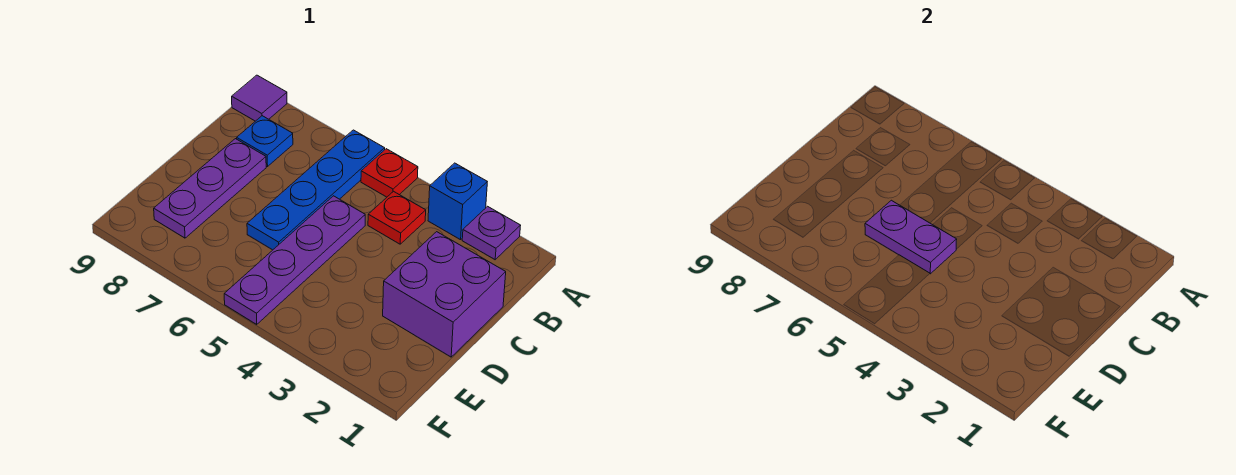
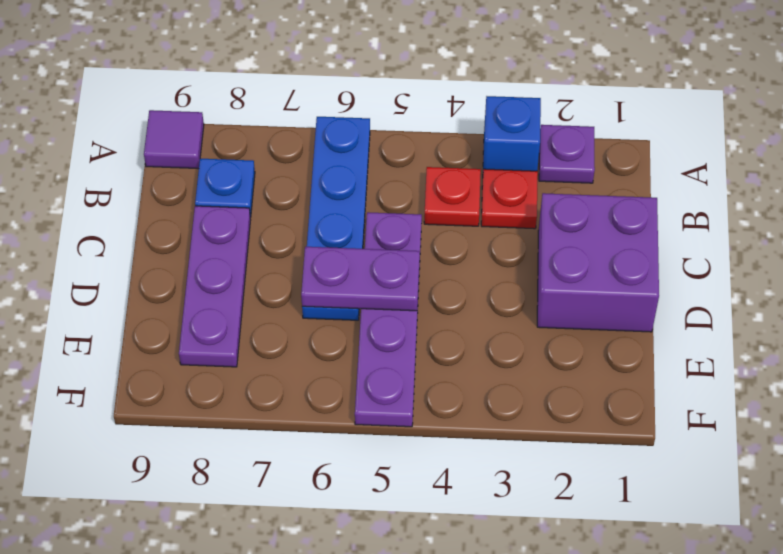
red plate A5 level 1 -> red plate B3 level 1

